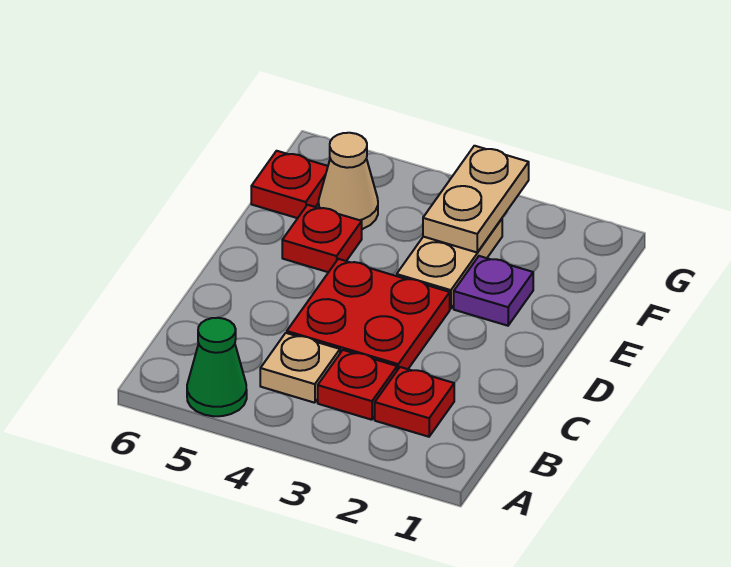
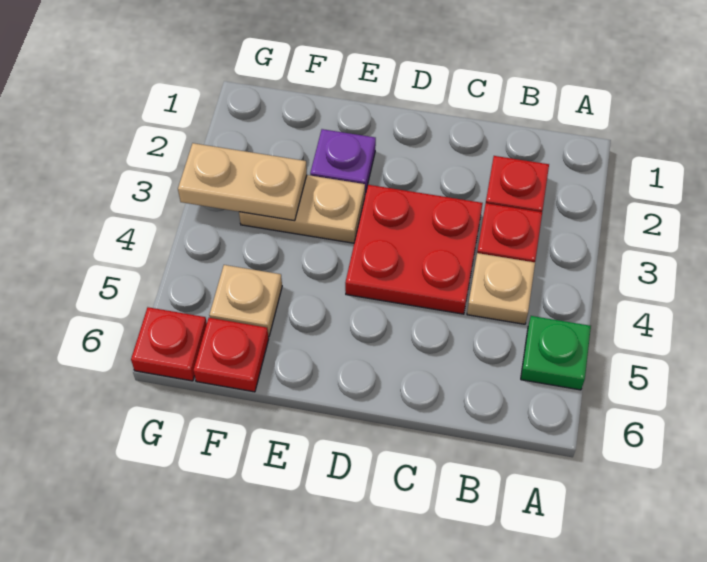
green cone A5 level 1 -> green plate A5 level 1
red plate E5 level 1 -> red plate G6 level 1
tan cone F5 level 1 -> tan plate F5 level 1

